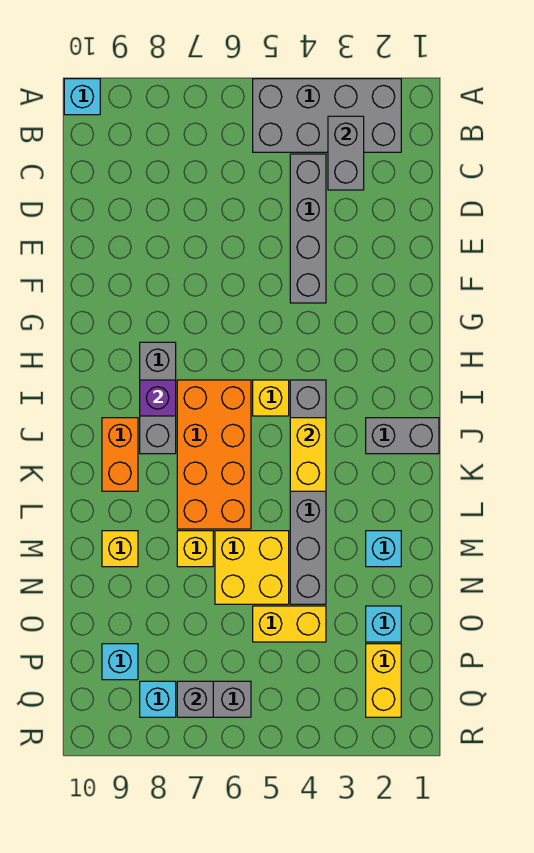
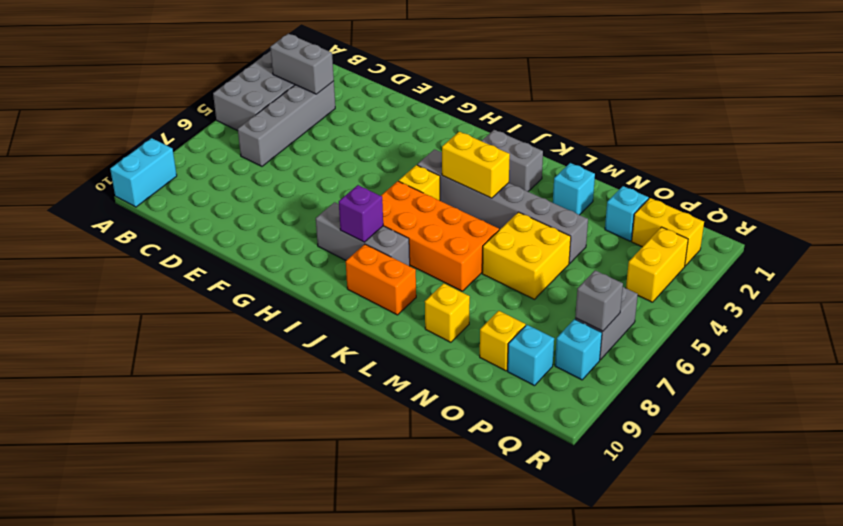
cyan brick A10 level 1 -> cyan brick A9:A10 level 1
grey brick C4:F4 level 1 -> grey brick C3:C6 level 1
grey brick J1:J2 level 1 -> grey brick J2:K2 level 1
yellow brick M7 level 1 -> yellow brick O9 level 1
yellow brick O4:O5 level 1 -> yellow brick Q3:Q4 level 1

